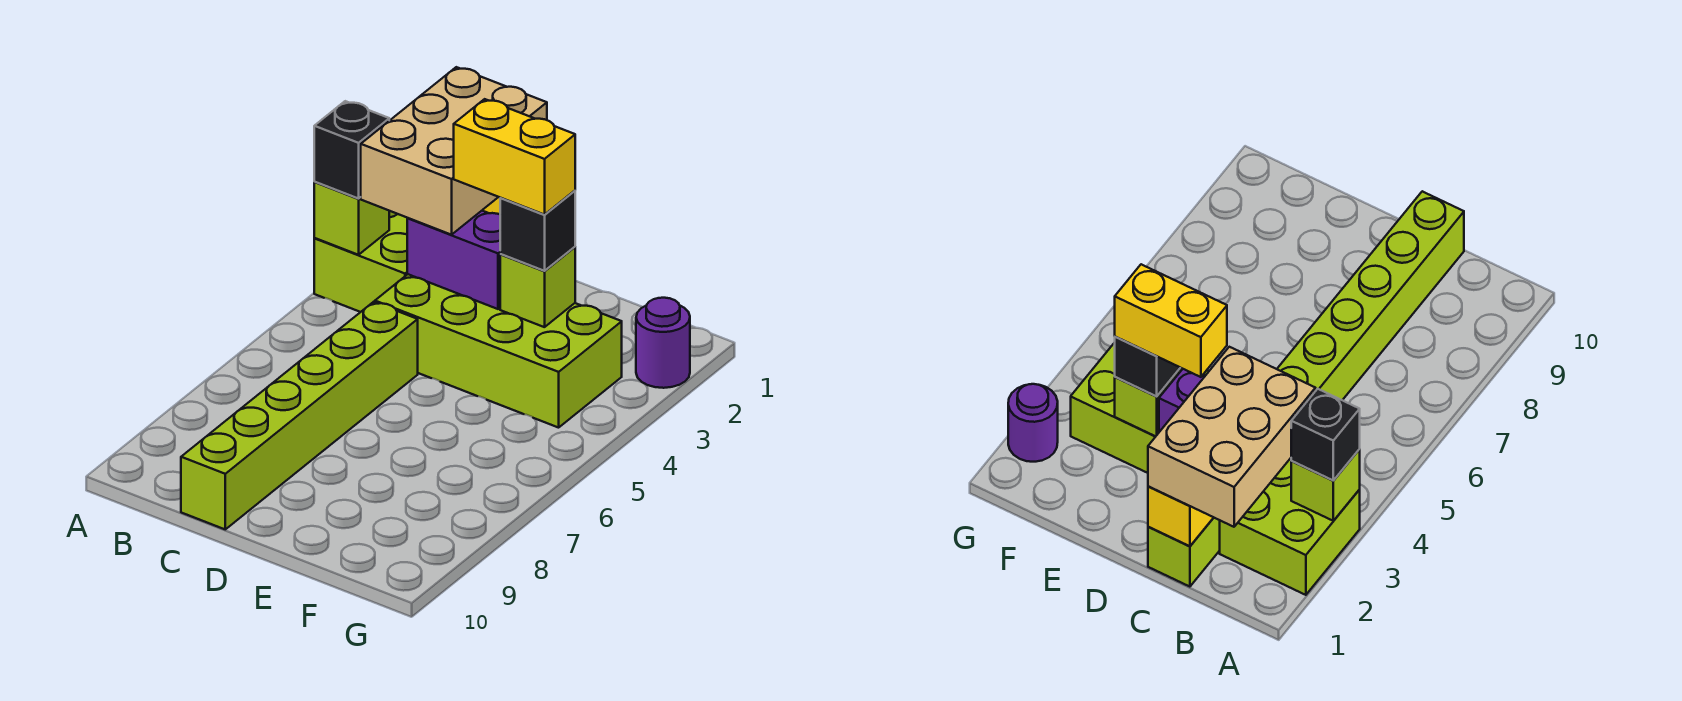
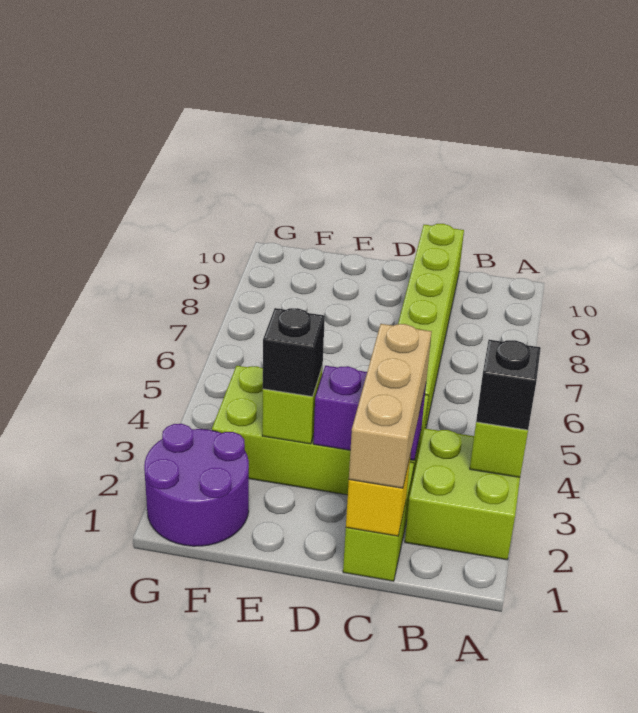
tan brick B1:C3 level 3 -> tan brick C1:C3 level 3
yellow brick D3:E3 level 4 -> none
purple round brick G2 level 1 -> purple round brick F1:G2 level 1

